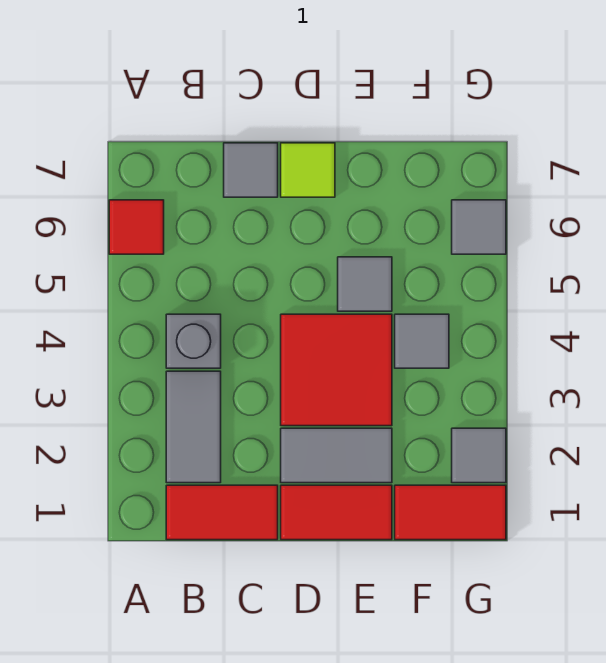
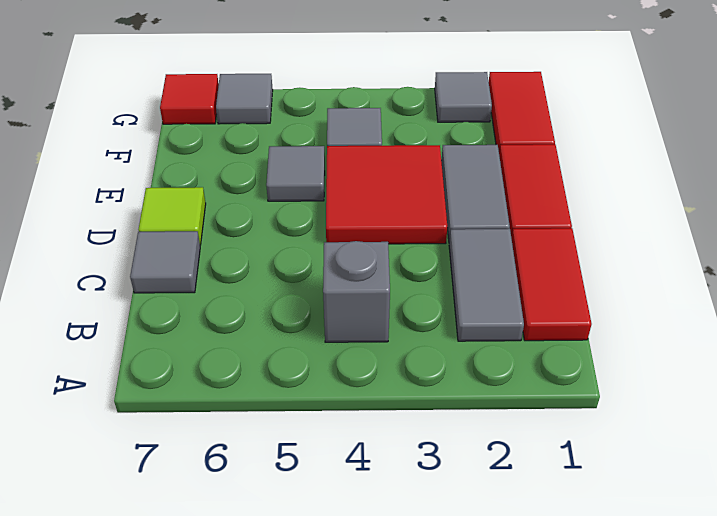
red tile A6 level 1 -> red tile G7 level 1
grey tile B2:B3 level 1 -> grey tile B2:C2 level 1

